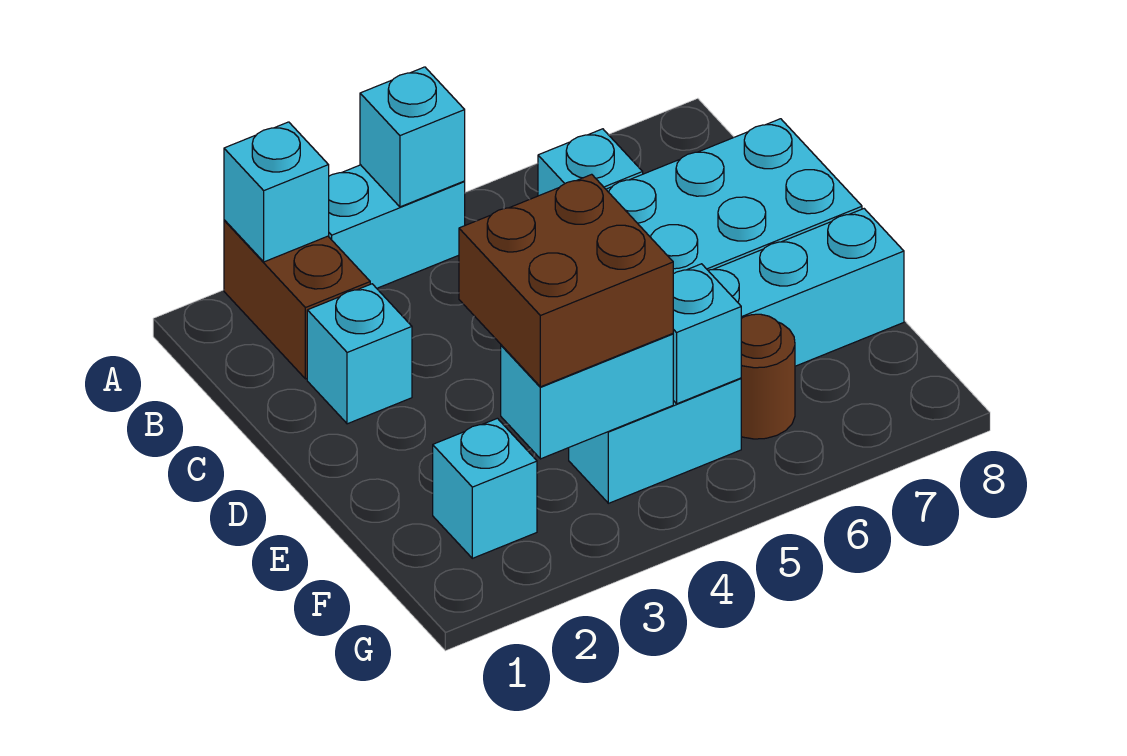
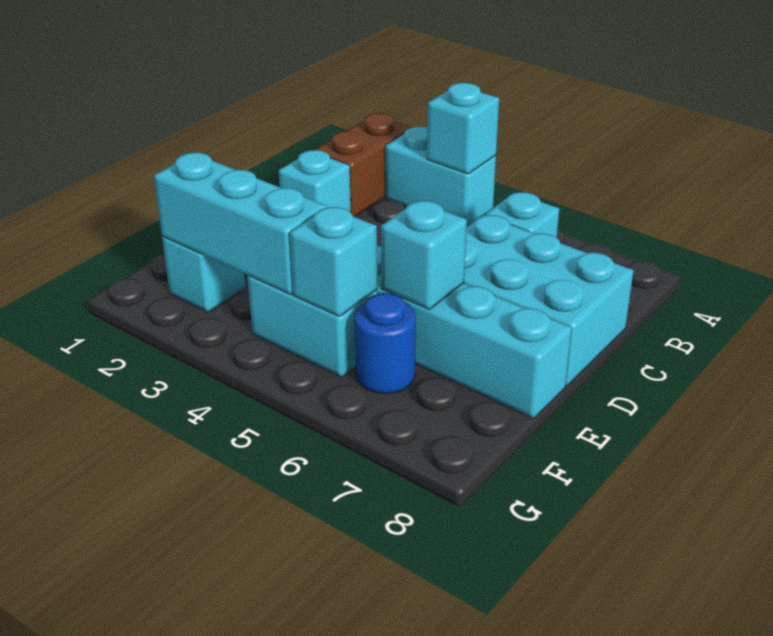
cyan brick A2 level 2 -> cyan brick E6 level 2
brown brick E3:F4 level 3 -> none
cyan brick F3:F4 level 2 -> cyan brick F2:F4 level 2
brown round brick F6 level 1 -> blue round brick F6 level 1

